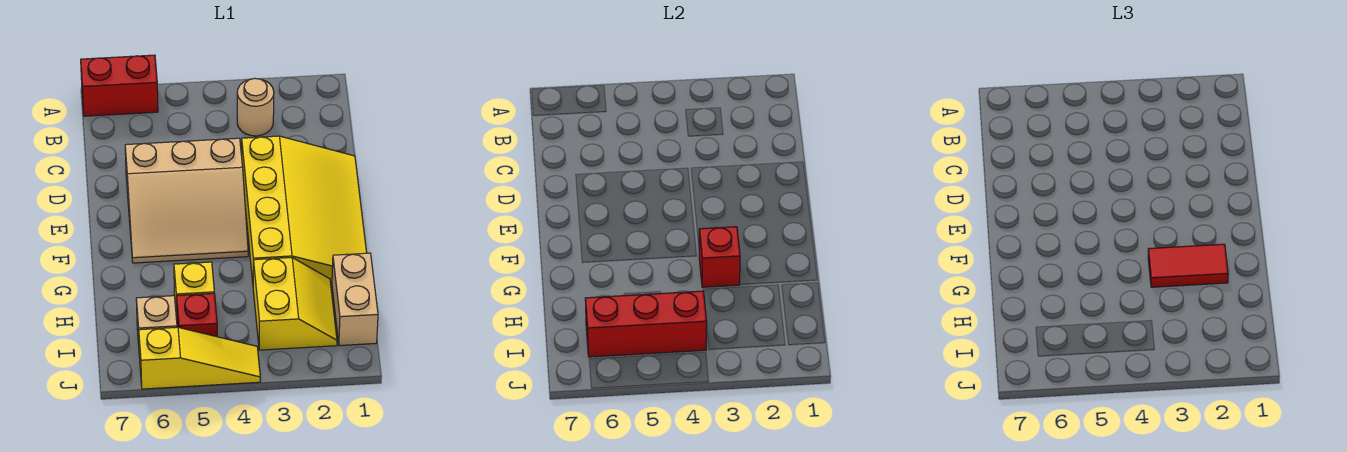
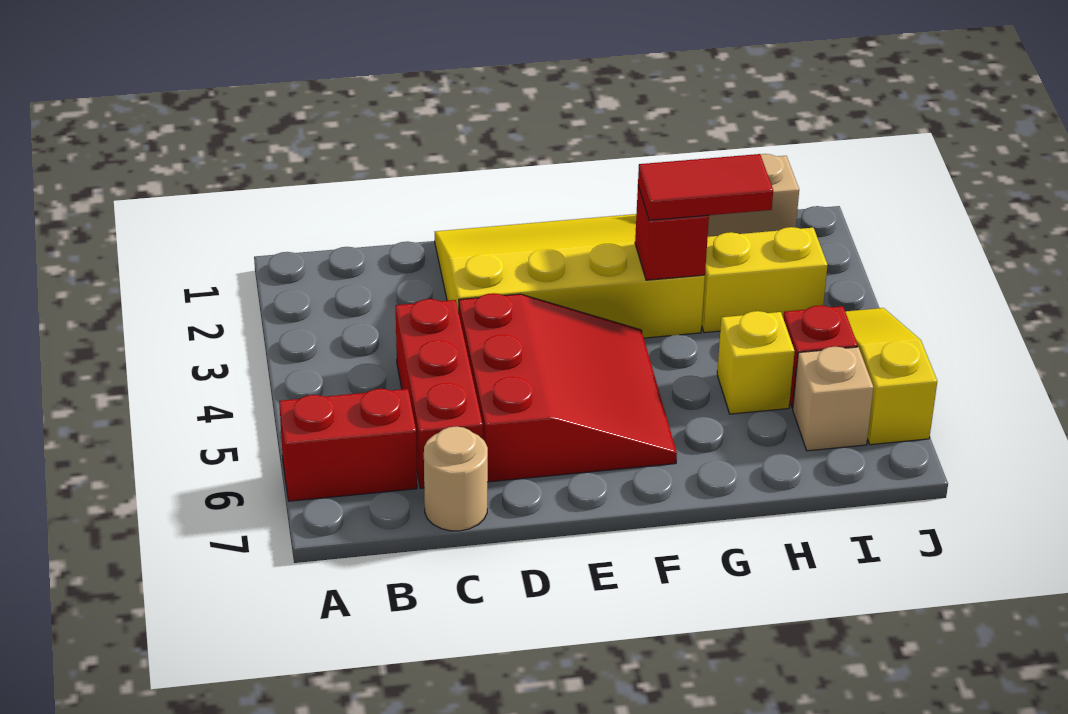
red brick A6:A7 level 1 -> red brick A6:B6 level 1
tan round brick B3 level 1 -> tan round brick C7 level 1
tan slope D4:F6 level 1 top D -> red slope D4:F6 level 1 top D
red tile G2:G3 level 3 -> red tile G3:H3 level 3
red brick I4:I6 level 2 -> red brick C4:C6 level 1

